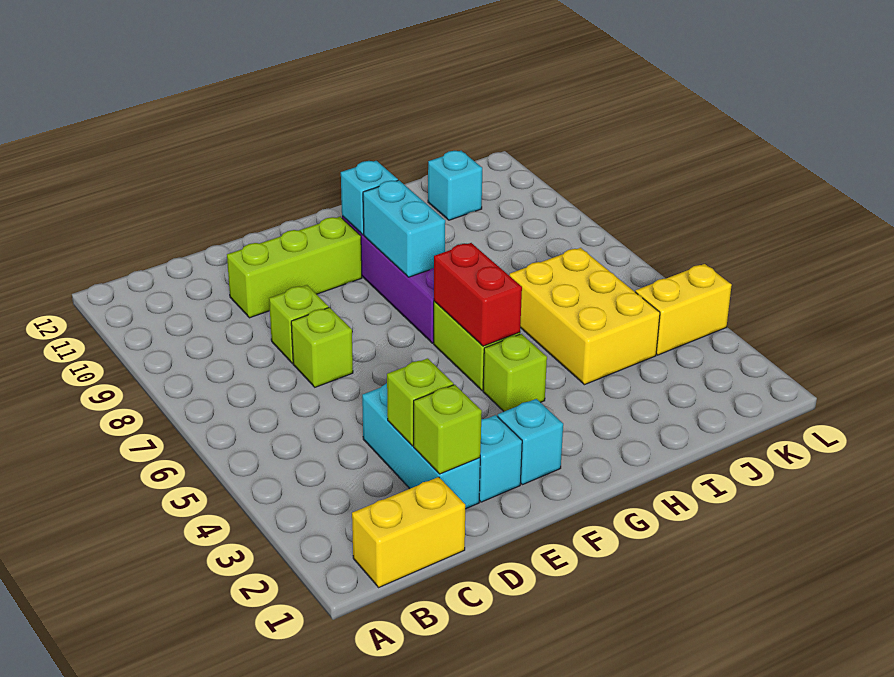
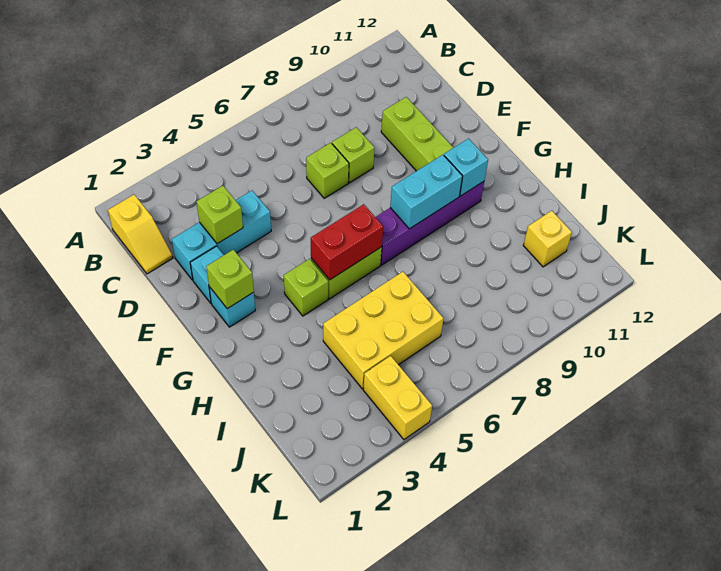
yellow brick B1:C1 level 1 -> yellow slope B1:C1 level 1 top B
lime brick D2 level 2 -> lime brick F2 level 2
cyan brick J11 level 1 -> yellow brick J11 level 1

